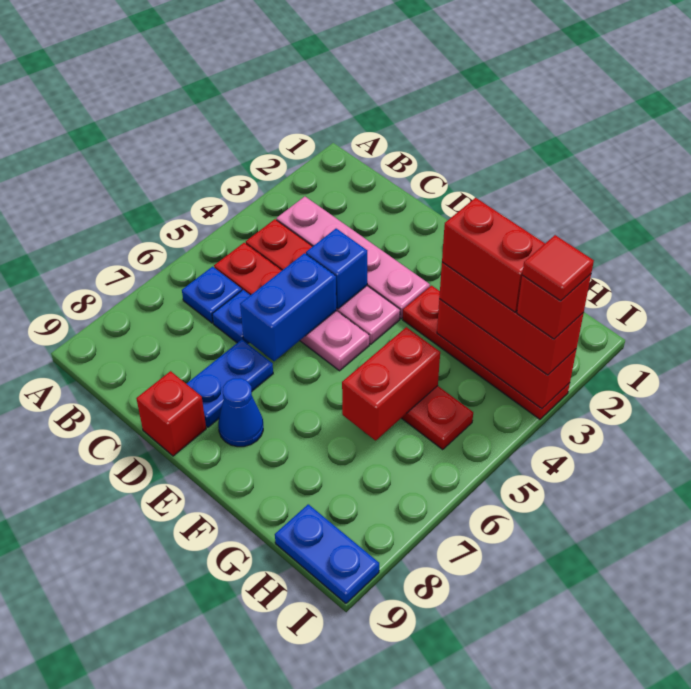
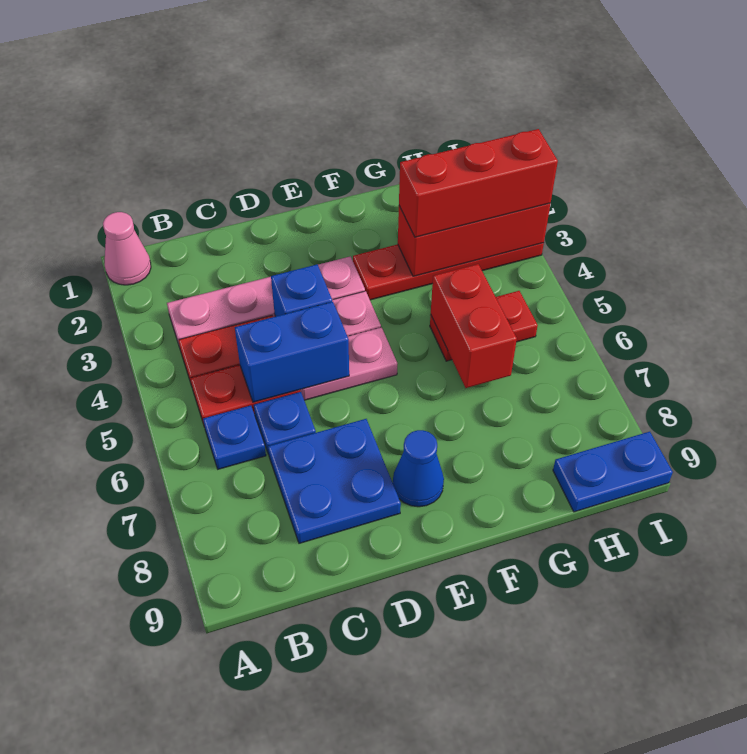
none -> pink cone A1 level 1
blue brick D5:D6 level 2 -> blue brick C5:D5 level 2
blue plate D7:D8 level 1 -> blue plate C7:D8 level 1
red brick D9 level 1 -> none
red brick G3:H3 level 4 -> none
red brick I3 level 4 -> none
red tile I3 level 5 -> none

